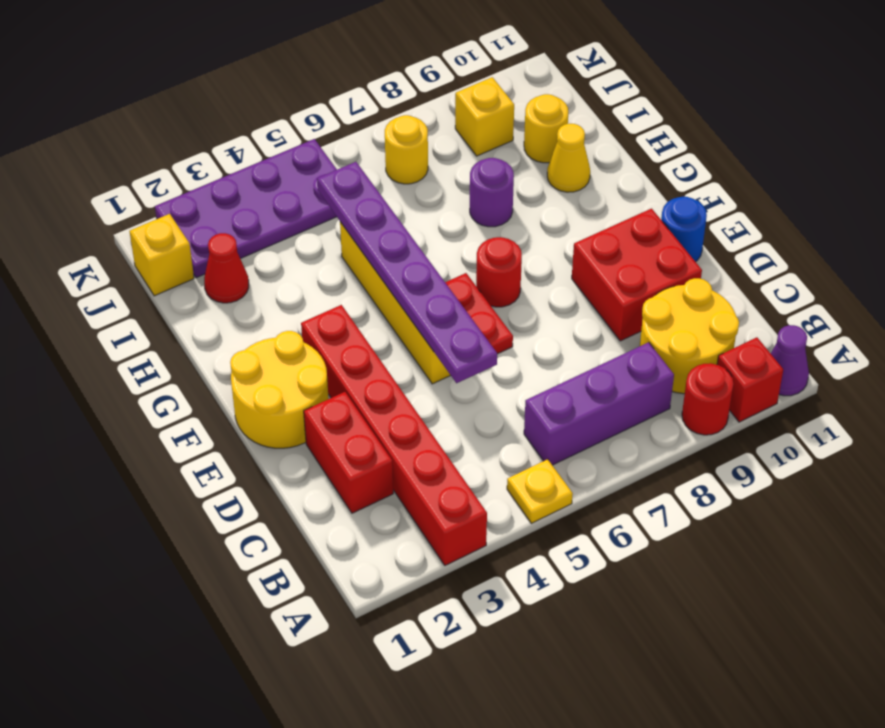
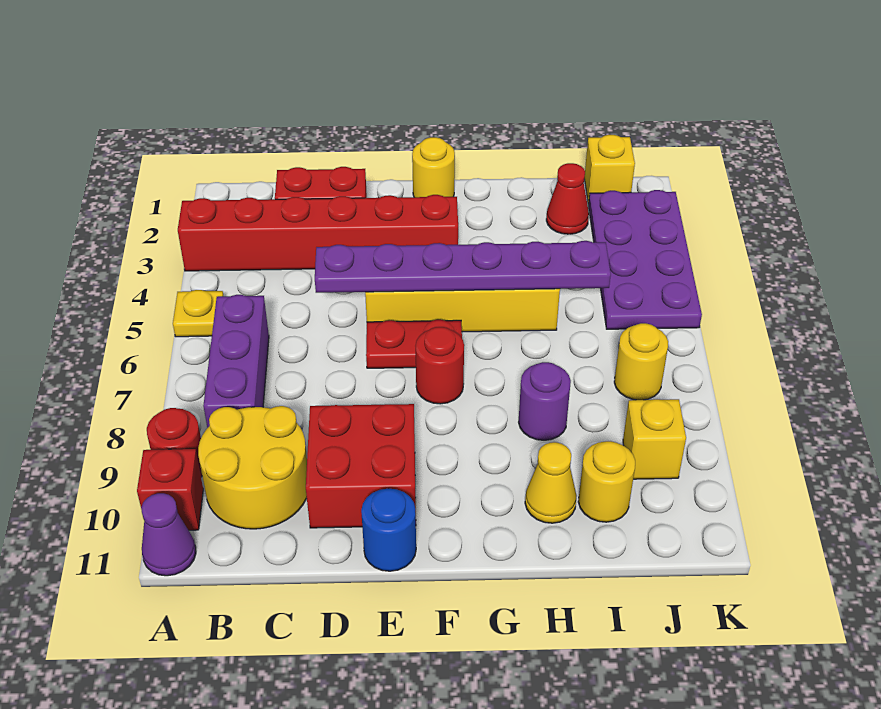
yellow round brick E1:F2 level 1 -> yellow round brick F1 level 1

